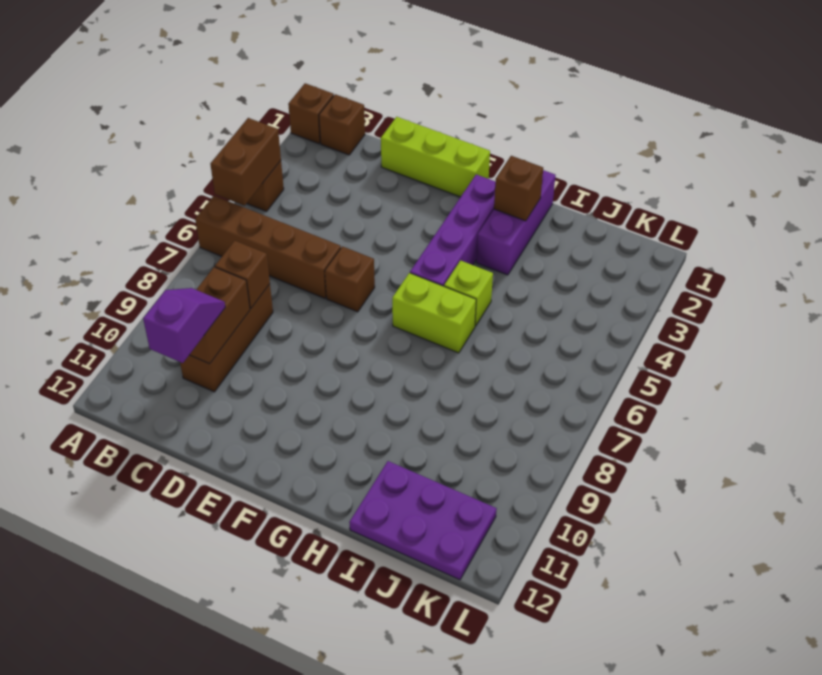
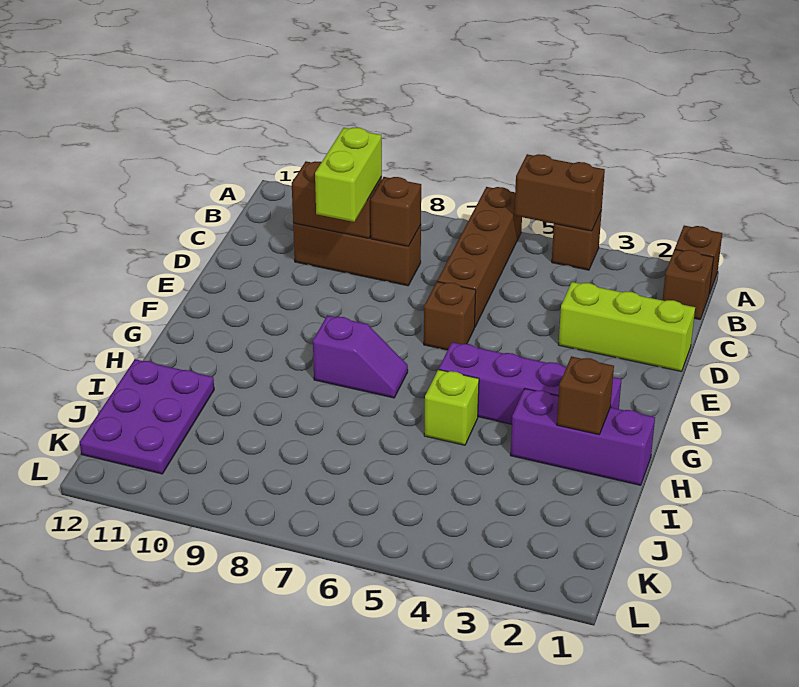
purple slope C10:C11 level 3 top 11 -> purple slope G7:G8 level 1 top 8
lime brick D1:F1 level 1 -> lime brick D1:D3 level 1
lime brick G6:H6 level 1 -> lime brick C9:D9 level 3

